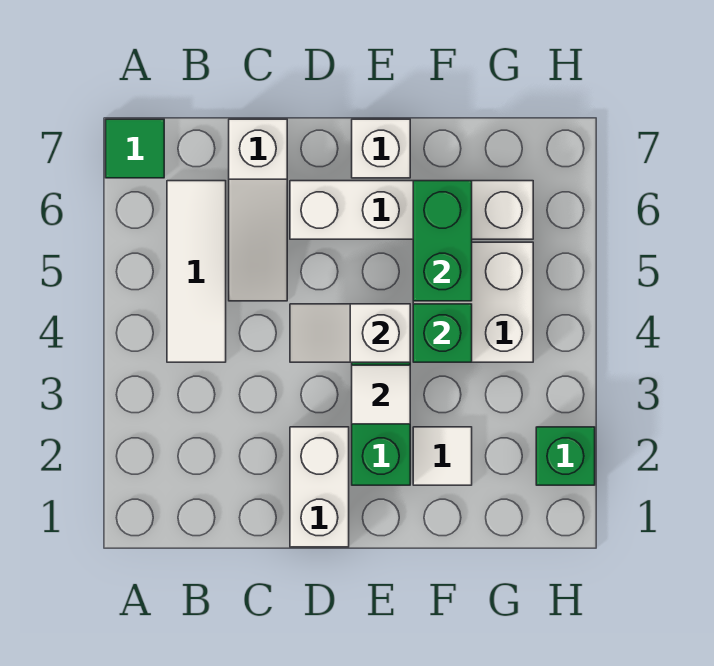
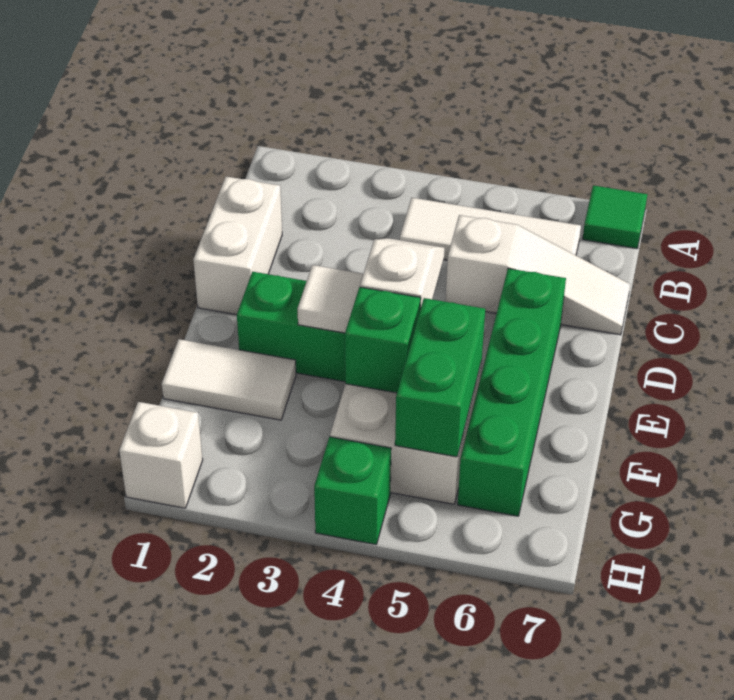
white slope C5:C7 level 1 top 7 -> white slope C5:C7 level 1 top 5
white brick D1:D2 level 1 -> white brick C1:D1 level 1
white brick D6:G6 level 1 -> green brick D6:G6 level 1
white brick E7 level 1 -> white brick H1 level 1
white tile F2 level 1 -> white tile F1:F2 level 1
green brick F5:F6 level 2 -> green brick F5:G5 level 2
green brick H2 level 1 -> green brick H4 level 1

